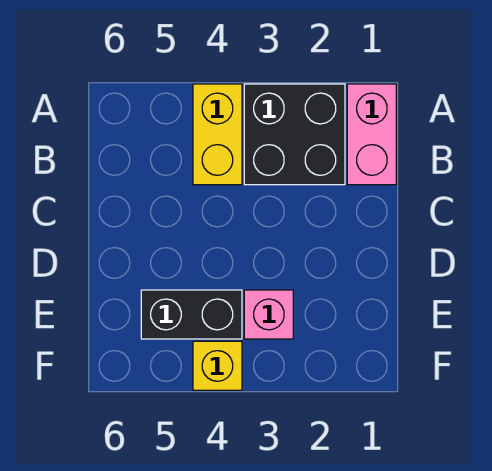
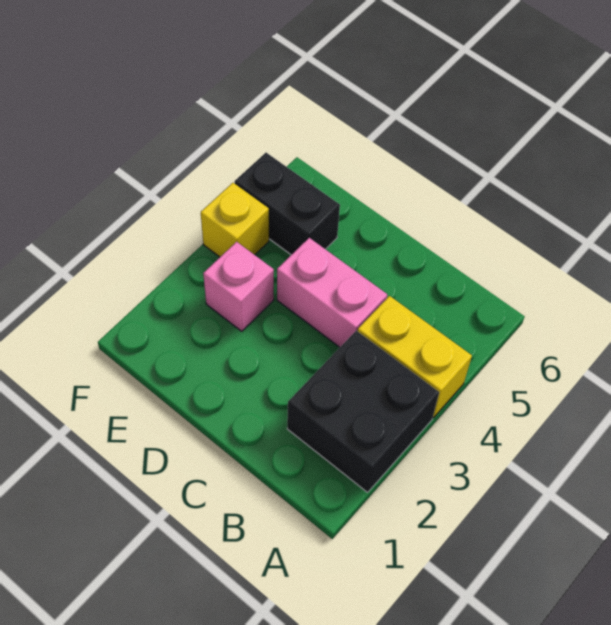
pink brick A1:B1 level 1 -> pink brick C4:D4 level 1
black brick E4:E5 level 1 -> black brick E5:F5 level 1

